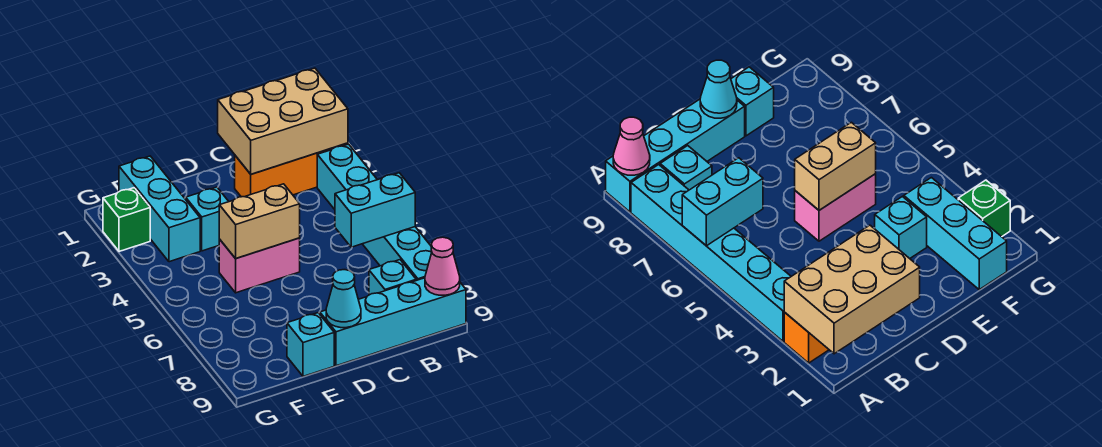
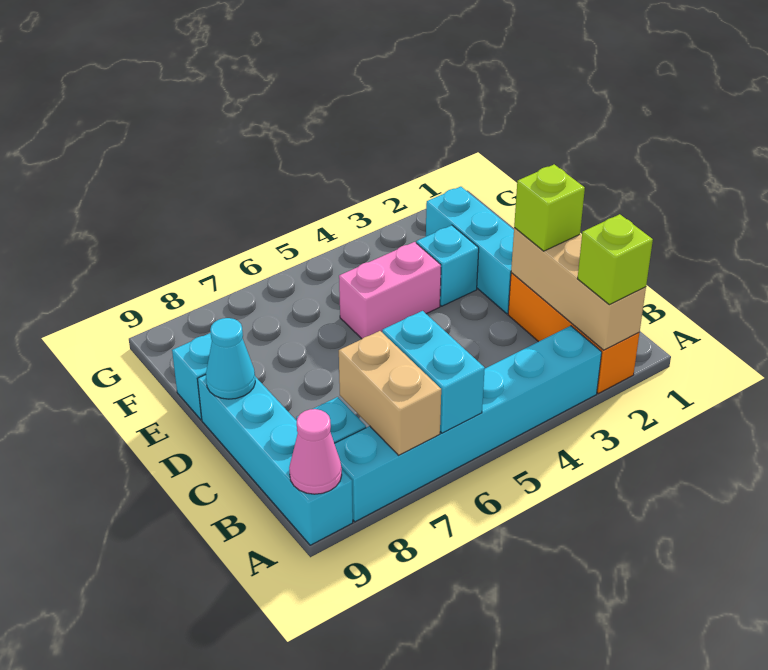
tan brick A1:C2 level 2 -> tan brick A2:C2 level 2
none -> lime brick A2 level 3
none -> lime brick C2 level 3
pink brick D5:E5 level 1 -> pink brick E4:E5 level 1
tan brick D5:E5 level 2 -> tan brick A7:B7 level 2
cyan brick F1:F3 level 1 -> cyan brick D2:F2 level 1
green brick G2 level 1 -> none

